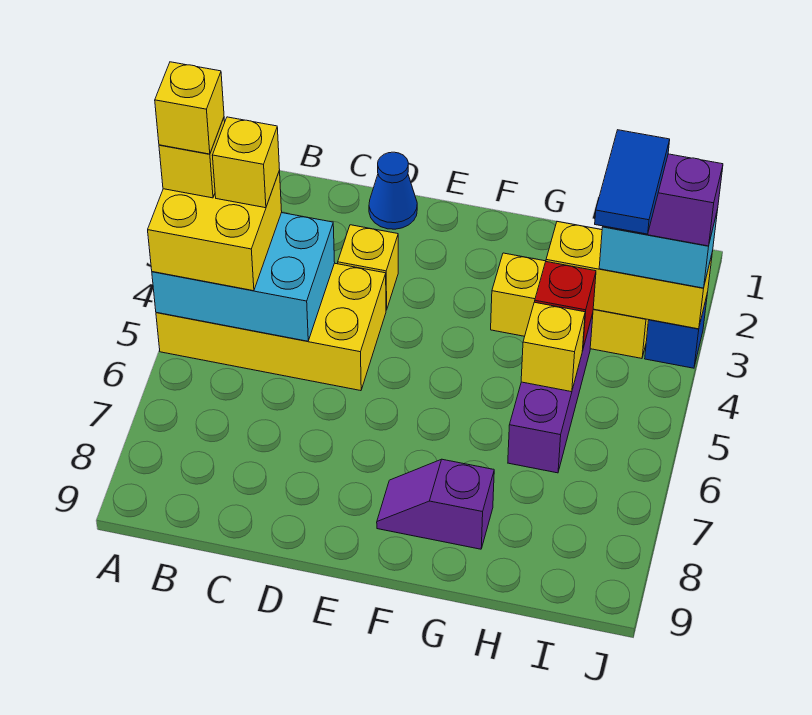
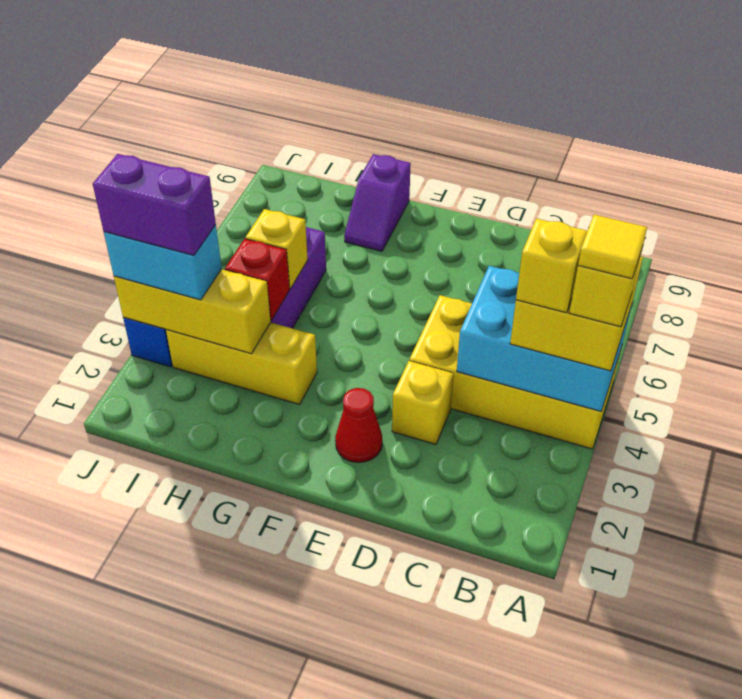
yellow brick A4 level 5 -> yellow tile A4 level 5
blue cone D1 level 1 -> none
none -> red cone E2 level 1
purple slope F8:G8 level 1 top G -> purple slope G8:G9 level 1 top 9
blue tile I3:I4 level 5 -> none

